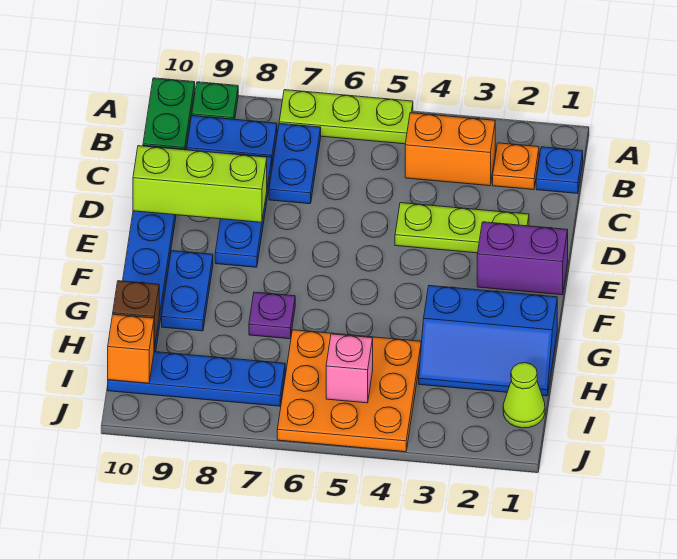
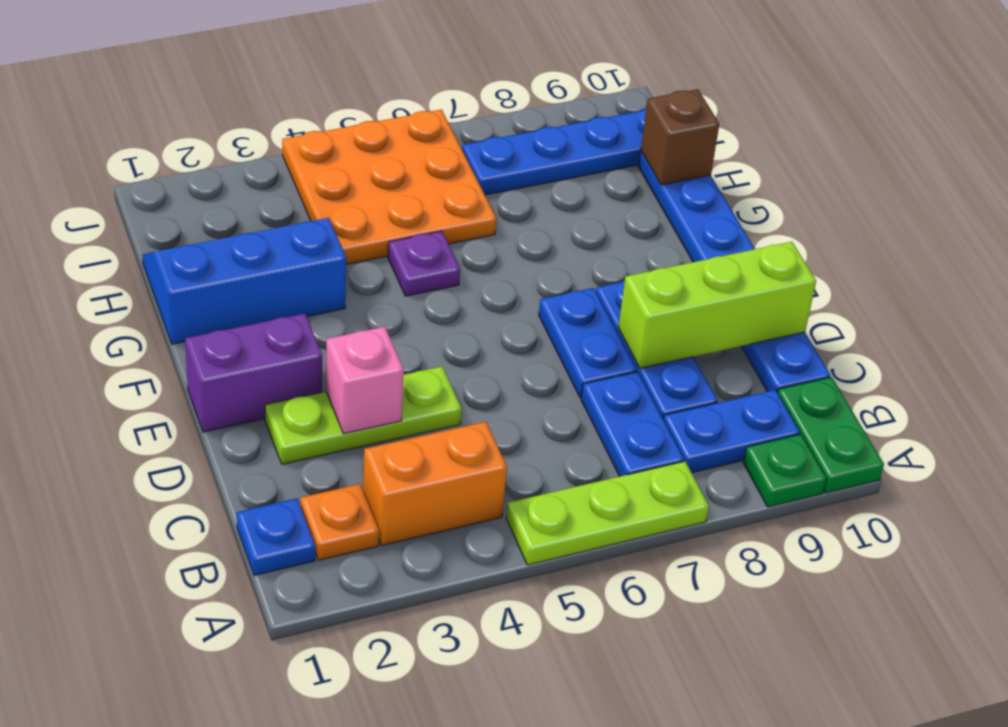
blue plate F9:G9 level 1 -> blue plate D7:E7 level 1
purple plate G7 level 1 -> purple plate G5 level 1
lime cone I1 level 1 -> none
pink brick I5 level 2 -> pink brick D3 level 2
orange brick I10 level 2 -> none

